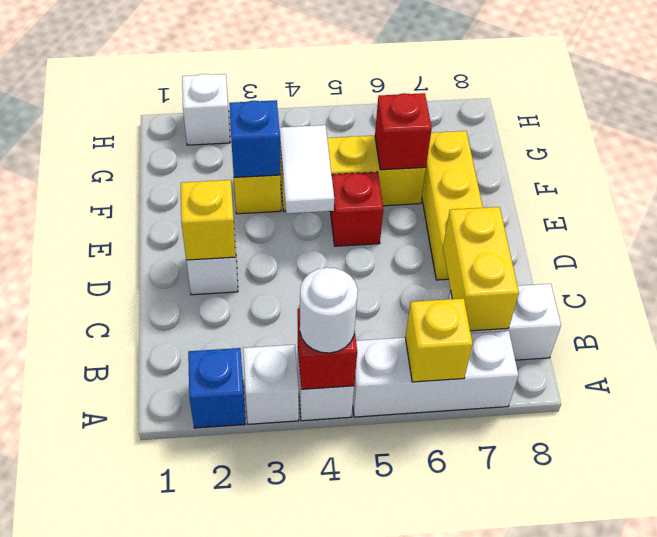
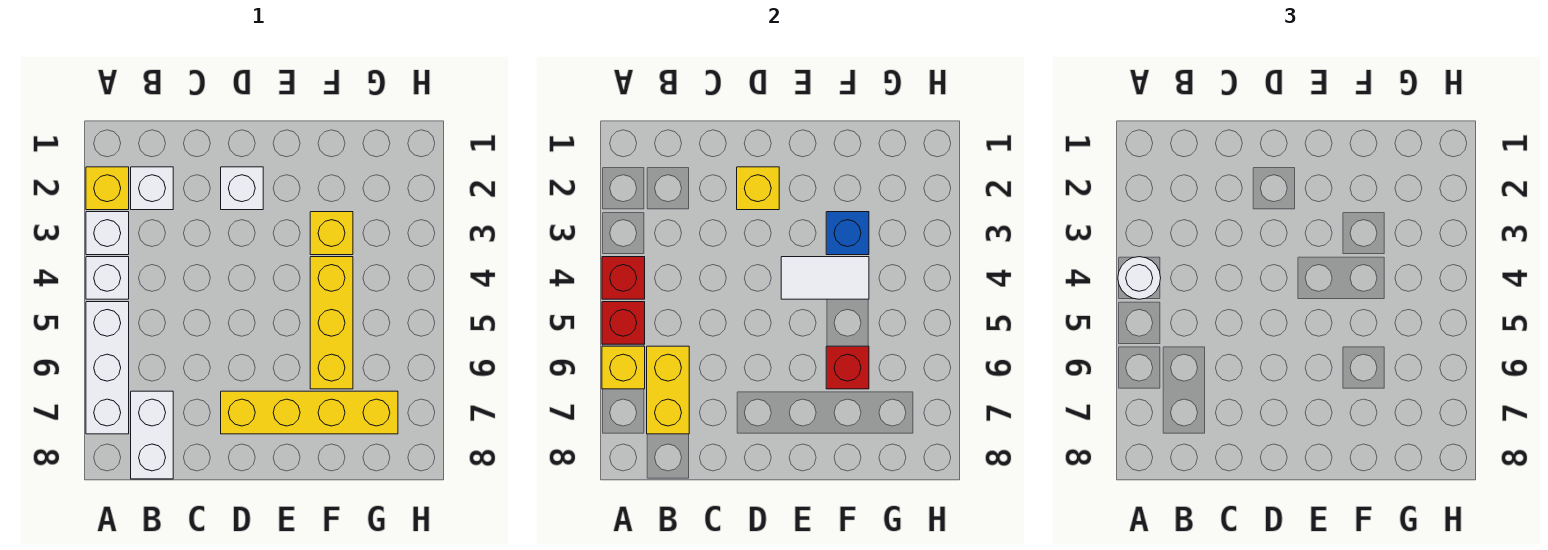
blue brick A2 level 1 -> yellow brick A2 level 1
yellow brick B7:C7 level 2 -> yellow brick B6:B7 level 2
yellow brick D7:F7 level 1 -> yellow brick D7:G7 level 1
red brick E5 level 1 -> red brick A5 level 2
white brick H2 level 1 -> white brick B2 level 1

